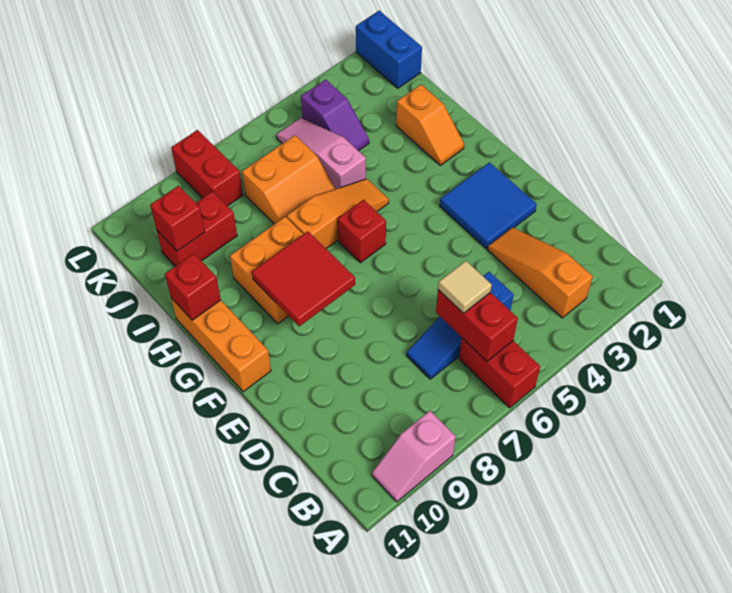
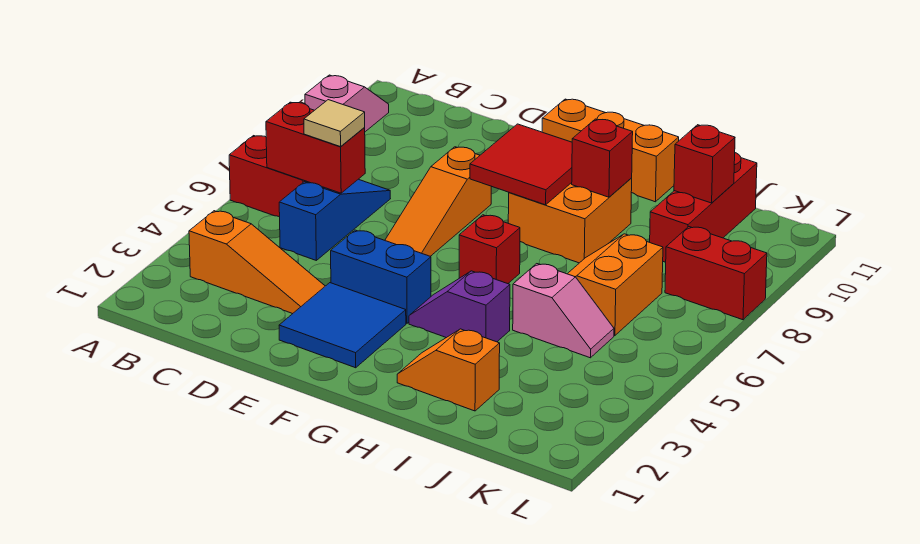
orange slope H5:H7 level 1 top 7 -> orange slope E6:E8 level 1 top 8
red brick H11 level 2 -> red brick H9 level 2
pink slope I5:K5 level 1 top I -> pink slope I5:J5 level 1 top I
purple slope J4:K4 level 1 top K -> purple slope G4:H4 level 1 top H
red brick J9:J10 level 1 -> red brick J9:J11 level 1
blue brick K1:L1 level 1 -> blue brick E4:F4 level 1

